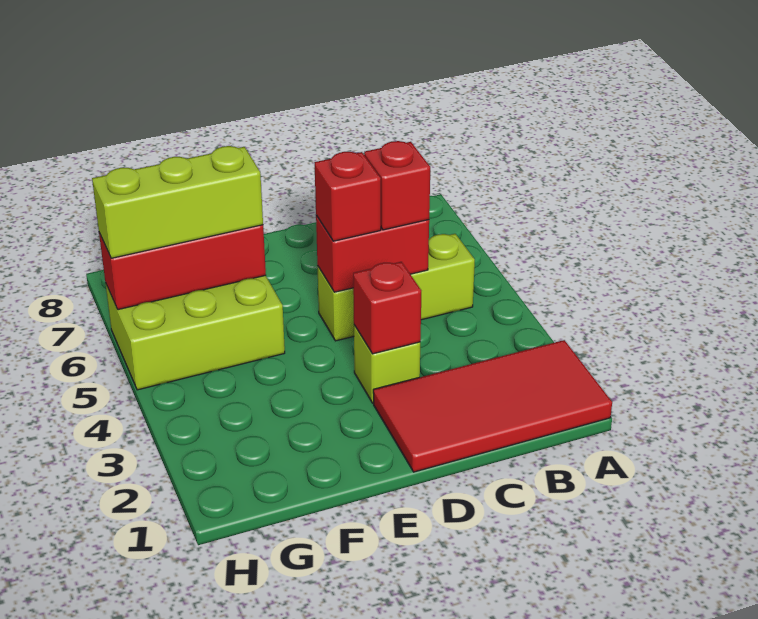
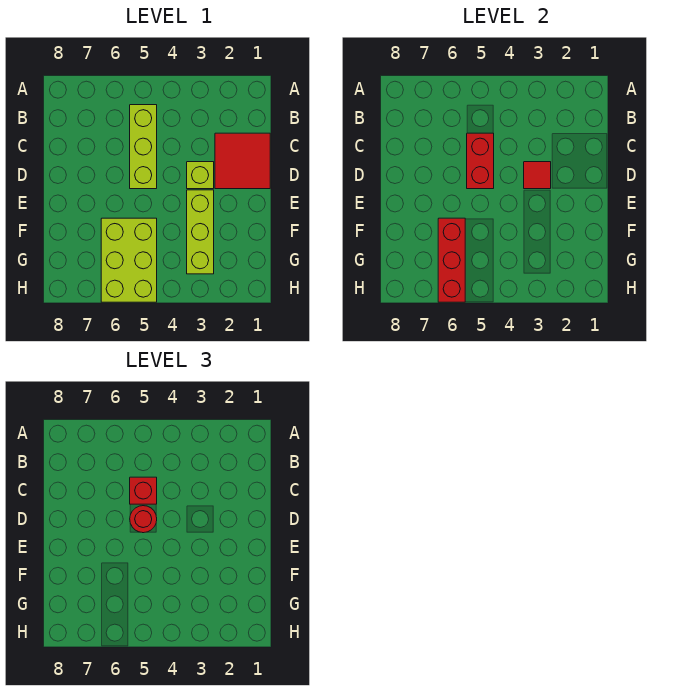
red tile A1:D2 level 1 -> red tile C1:D2 level 1
red brick D3 level 2 -> red tile D3 level 2
red brick D5 level 3 -> red round brick D5 level 3
lime brick F6:H6 level 3 -> lime brick E3:G3 level 1

